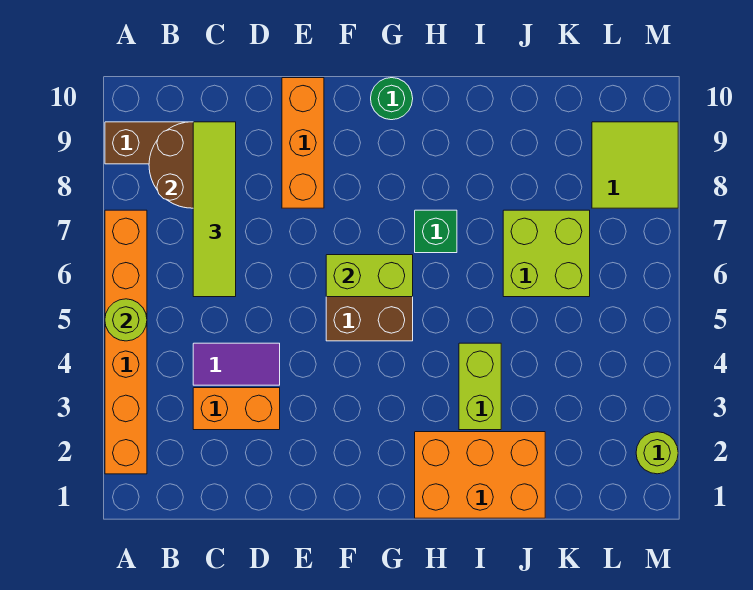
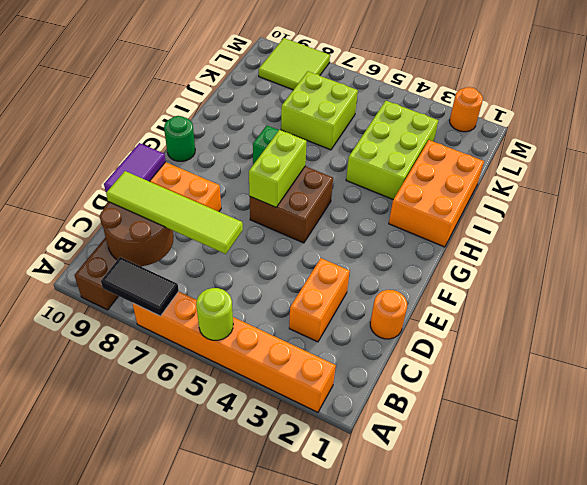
none -> black tile A7:A8 level 2
purple tile C4:D4 level 1 -> purple tile D10:E10 level 2
none -> orange round brick D1 level 1
lime brick I3:I4 level 1 -> lime brick I3:K4 level 1
lime round brick M2 level 1 -> orange round brick M2 level 1

